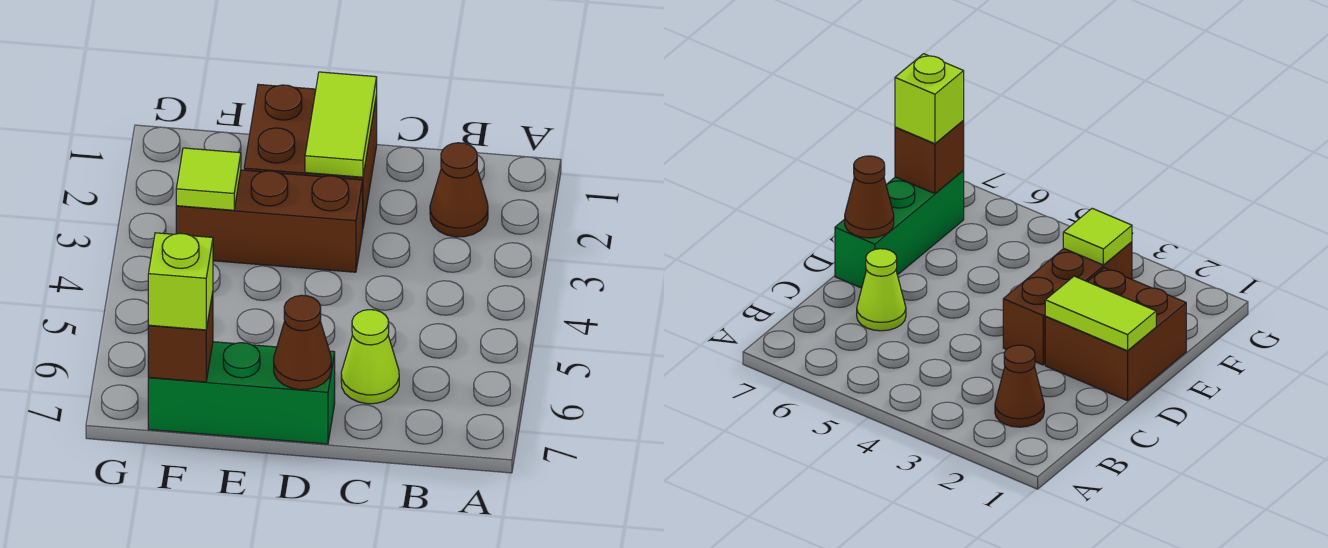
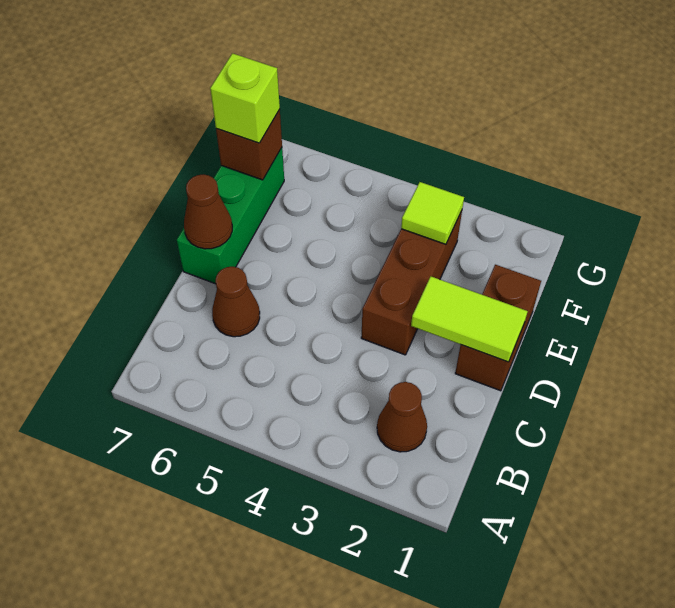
lime cone C6 level 1 -> brown cone C6 level 1
brown brick D1:E2 level 1 -> brown brick D1:E1 level 1

